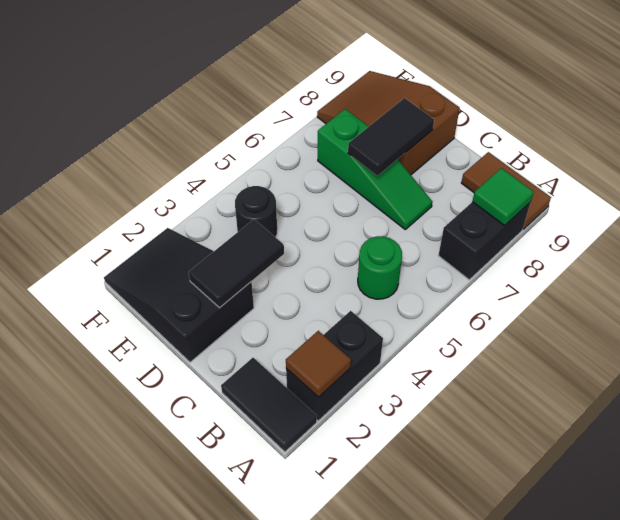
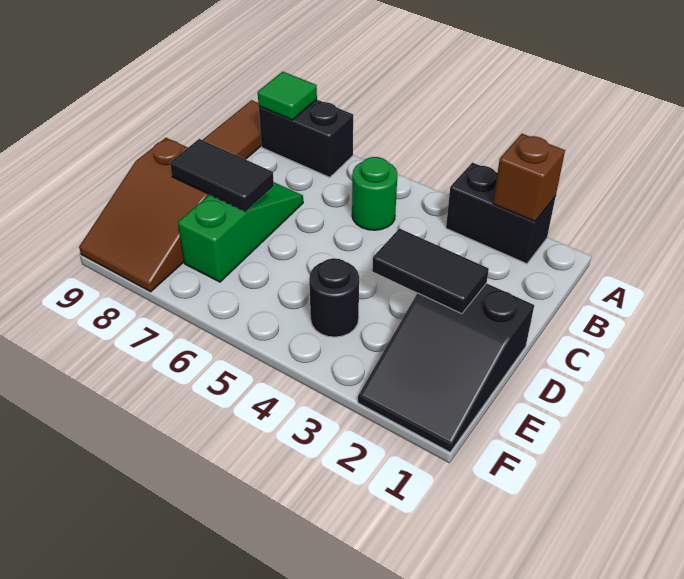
black tile A1:B1 level 1 -> none
brown tile A2 level 2 -> brown brick A2 level 2

